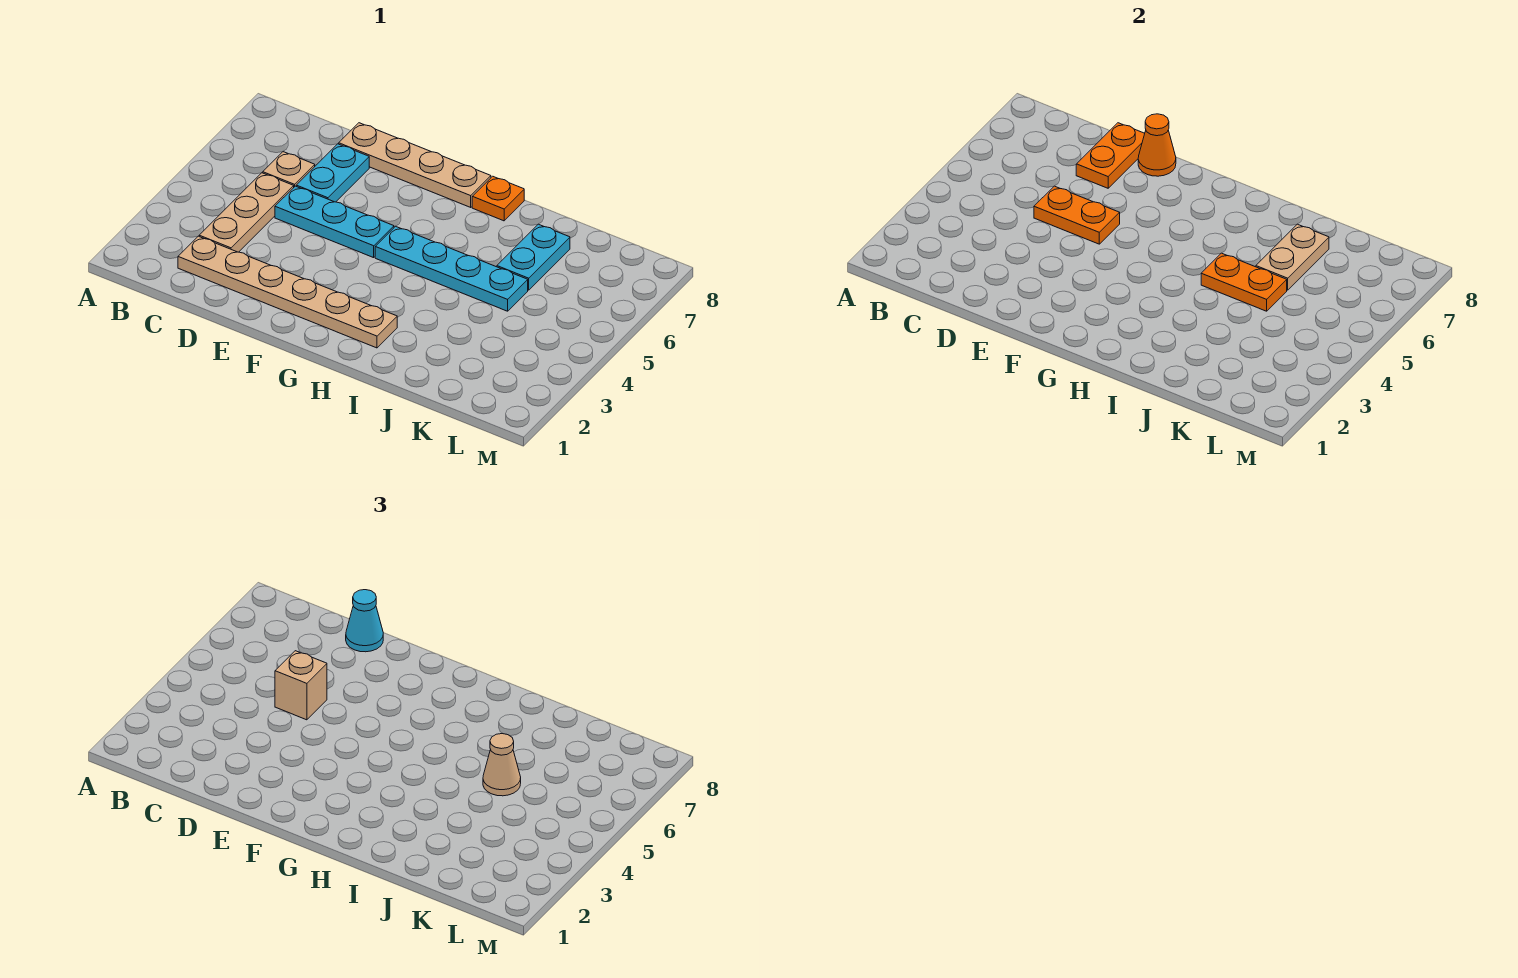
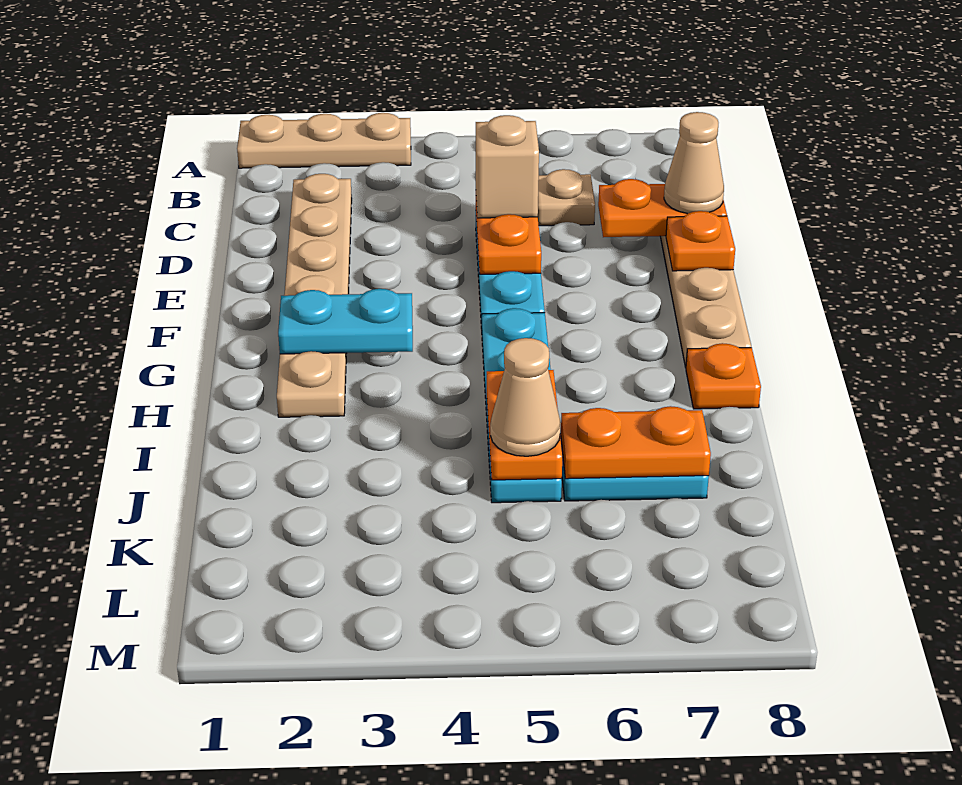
tan plate C3:C5 level 1 -> tan plate A1:A3 level 1
cyan plate D6:D7 level 1 -> cyan plate G2:G3 level 2
cyan cone D8 level 3 -> tan cone D8 level 3
orange cone E8 level 2 -> orange plate E8 level 2
tan plate J6:J7 level 2 -> orange plate J6:J7 level 2

